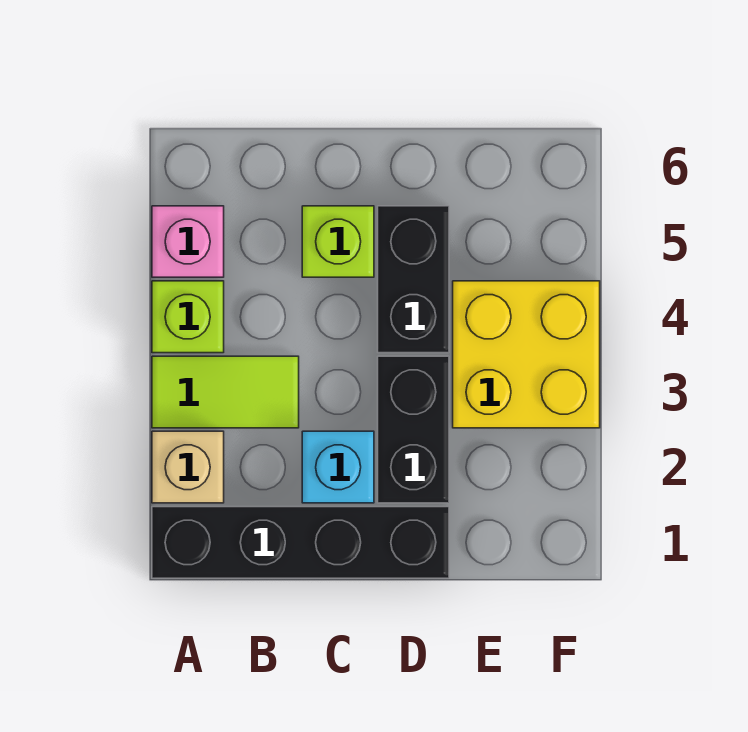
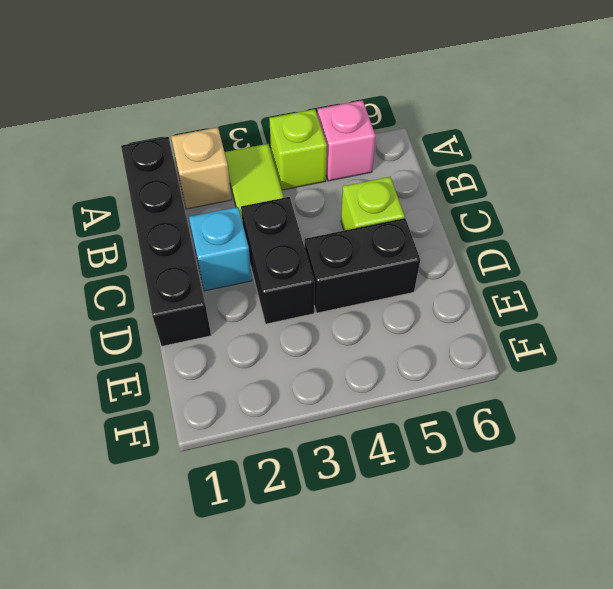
black brick D2:D3 level 1 -> black brick C3:D3 level 1
yellow brick E3:F4 level 1 -> none

